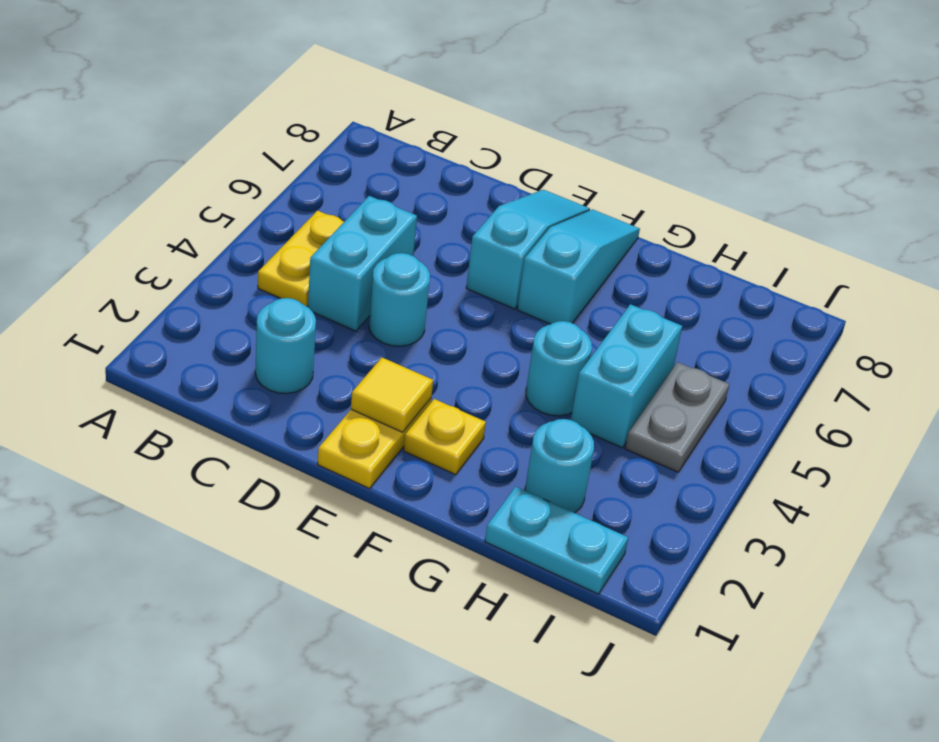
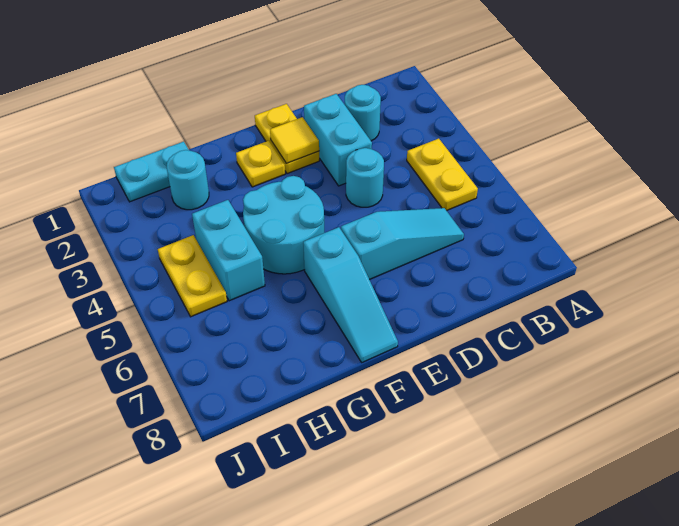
cyan brick C4:C5 level 1 -> cyan brick D2:D3 level 1
cyan slope E6:E8 level 1 top 6 -> cyan slope C6:E6 level 1 top E
cyan round brick G4 level 1 -> cyan round brick F4:G5 level 1
grey plate I4:I5 level 1 -> yellow plate I4:I5 level 1

